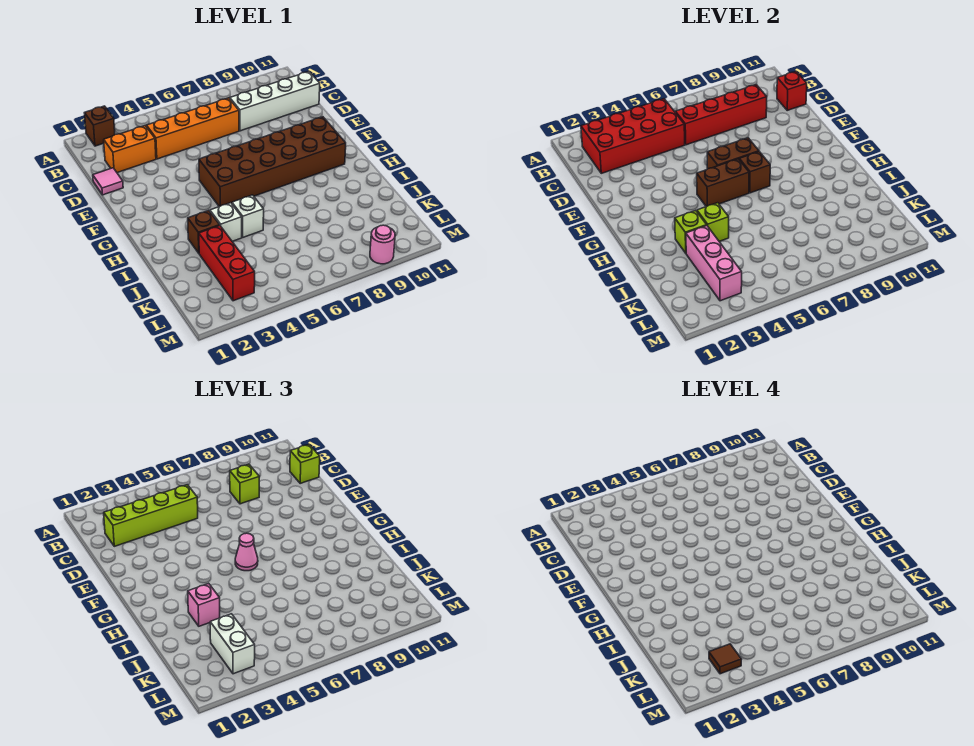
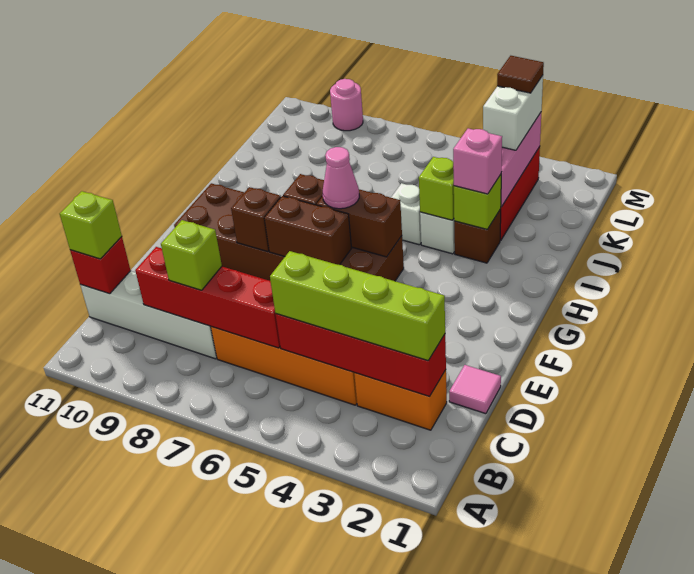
brown brick A2 level 1 -> brown brick F8 level 2
red brick B2:C5 level 2 -> red brick C2:C5 level 2

